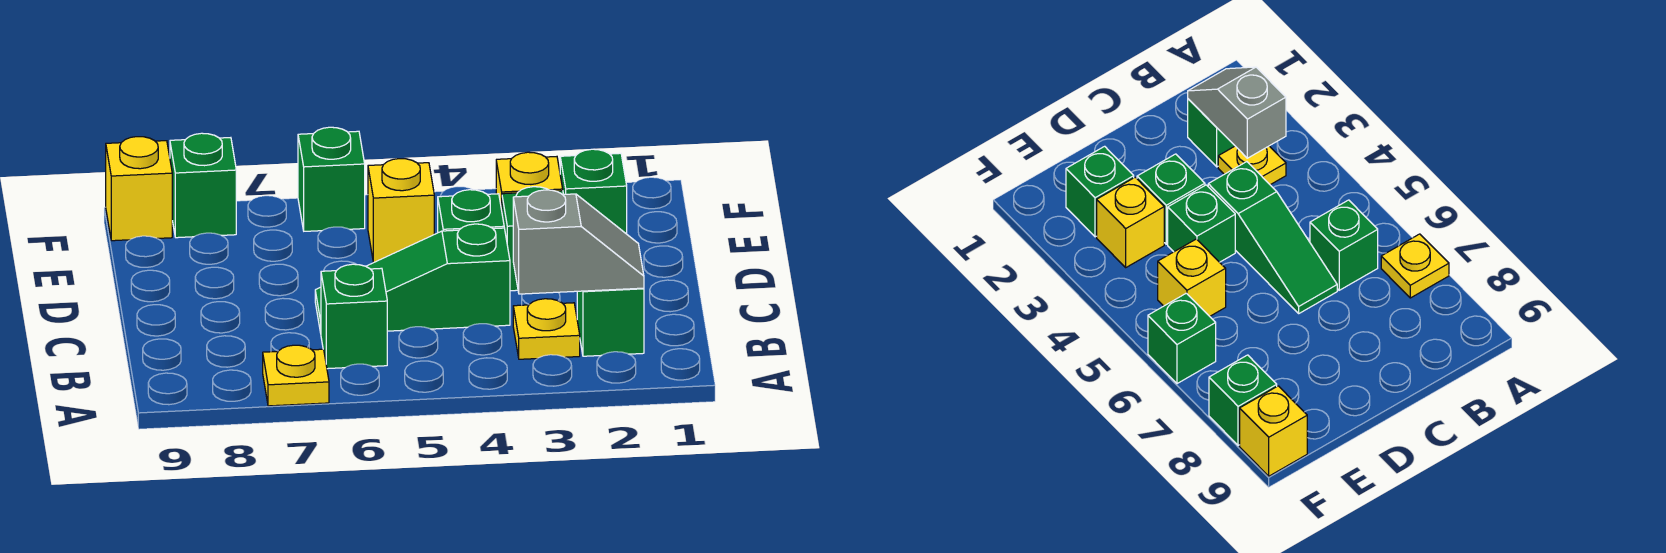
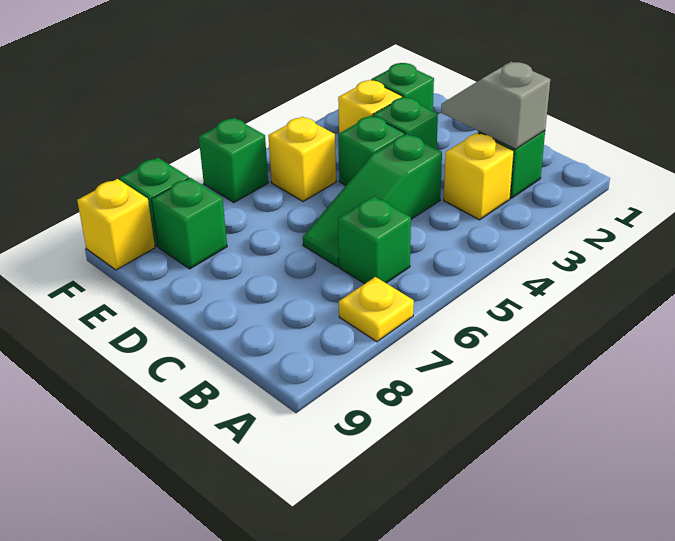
grey slope B2:B3 level 2 top 3 -> grey slope B2:C2 level 2 top B
yellow plate B3 level 1 -> yellow brick B3 level 1
none -> green brick E8 level 1

